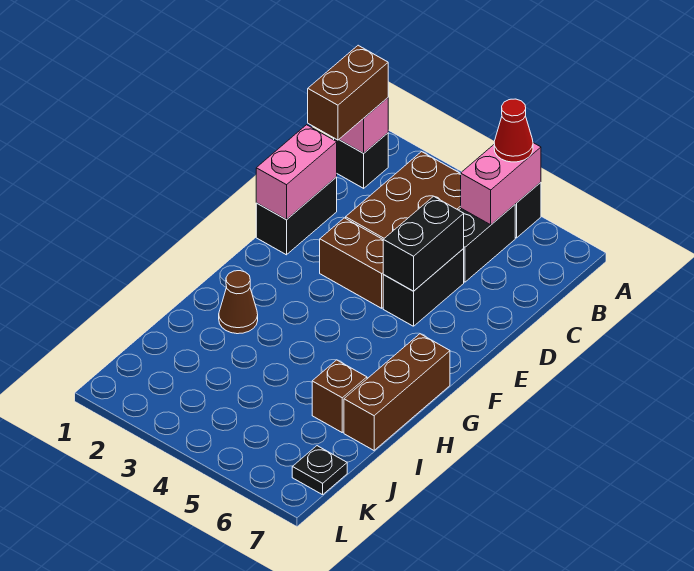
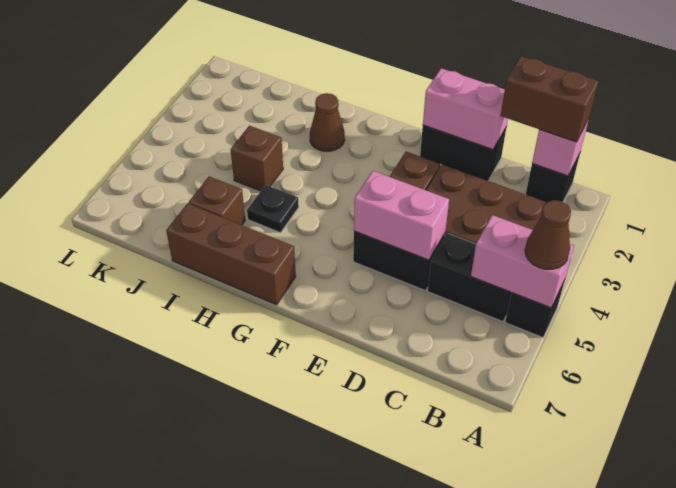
red cone A5 level 3 -> brown cone A5 level 3
black brick D5:E5 level 2 -> pink brick D5:E5 level 2
none -> brown brick I4 level 1
black plate K7 level 1 -> black plate H5 level 1

